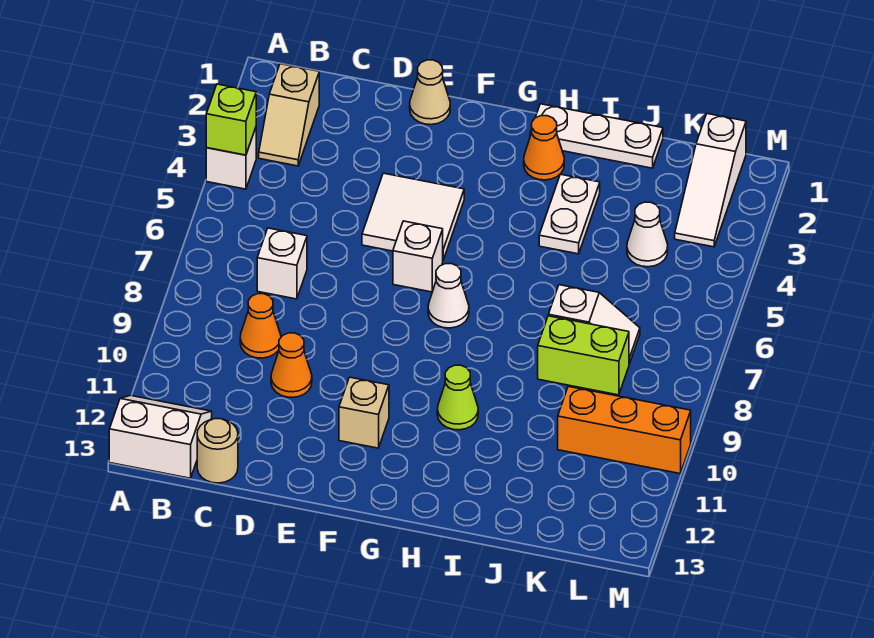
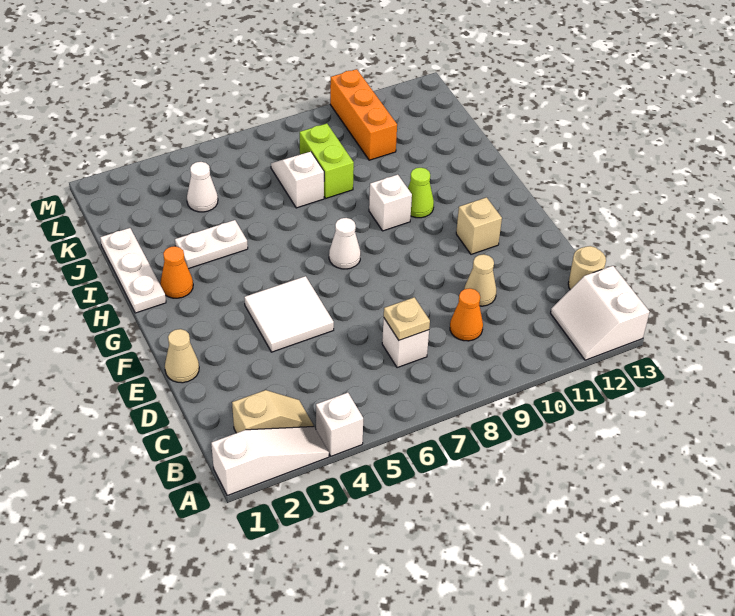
lime brick A4 level 2 -> none
none -> tan plate C7 level 2
orange cone D10 level 1 -> tan cone D10 level 1
white brick F6 level 1 -> white brick H9 level 1
white slope L1:L3 level 1 top 1 -> white slope A1:A3 level 1 top 1

